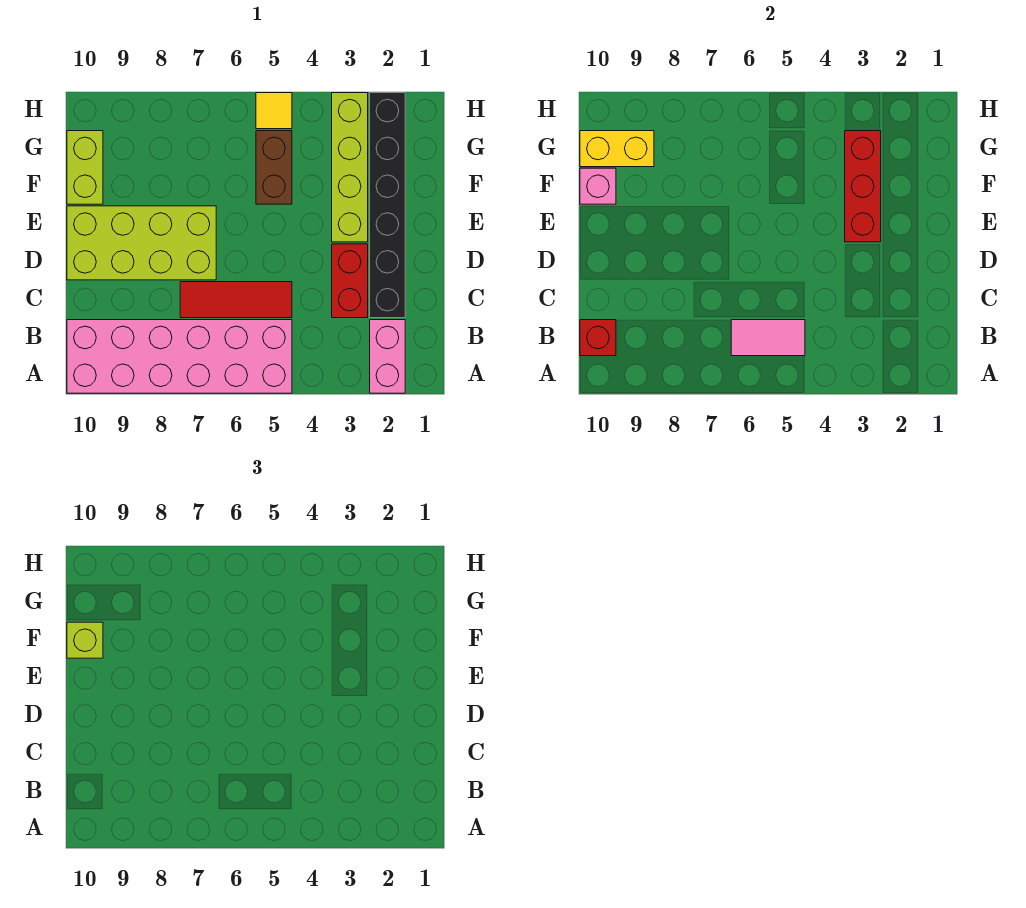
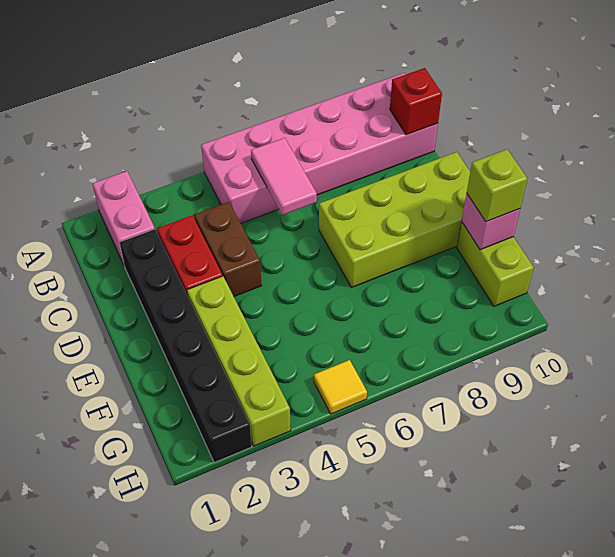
pink tile B5:B6 level 2 -> pink tile B6:C6 level 2
red tile C5:C7 level 1 -> none
red brick E3:G3 level 2 -> none
brown brick F5:G5 level 1 -> brown brick C4:D4 level 1
yellow brick G9:G10 level 2 -> none

